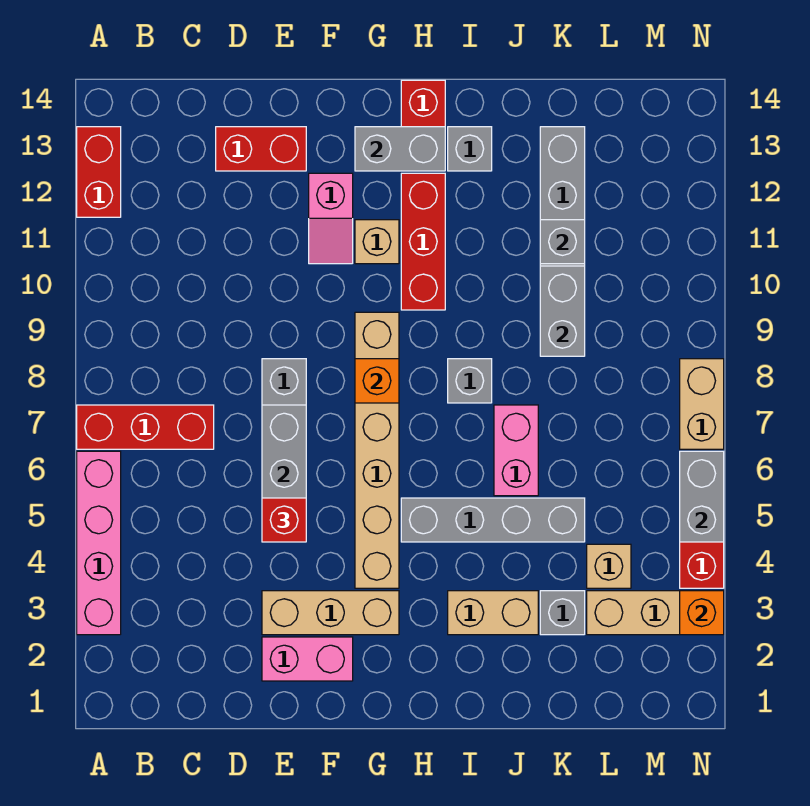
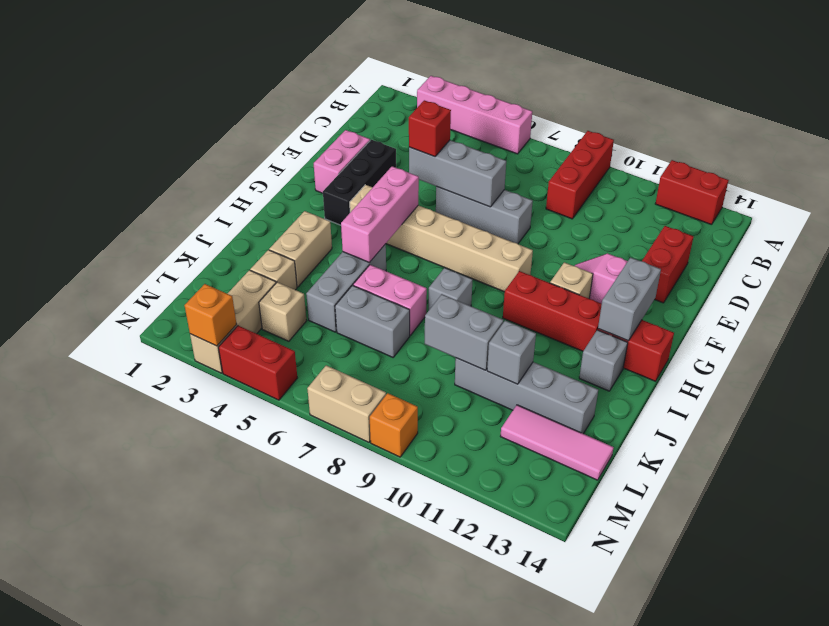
red brick A7:C7 level 1 -> red brick A9:C9 level 1
tan brick E3:G3 level 1 -> black brick E3:G3 level 1
none -> pink brick G5:I5 level 2
orange brick G8 level 2 -> orange brick N9 level 1
grey brick H5:K5 level 1 -> grey brick I5:K5 level 1
grey brick K3 level 1 -> tan brick K3 level 1
none -> pink tile L12:L14 level 1
grey brick N5:N6 level 2 -> grey brick K6:K7 level 1

